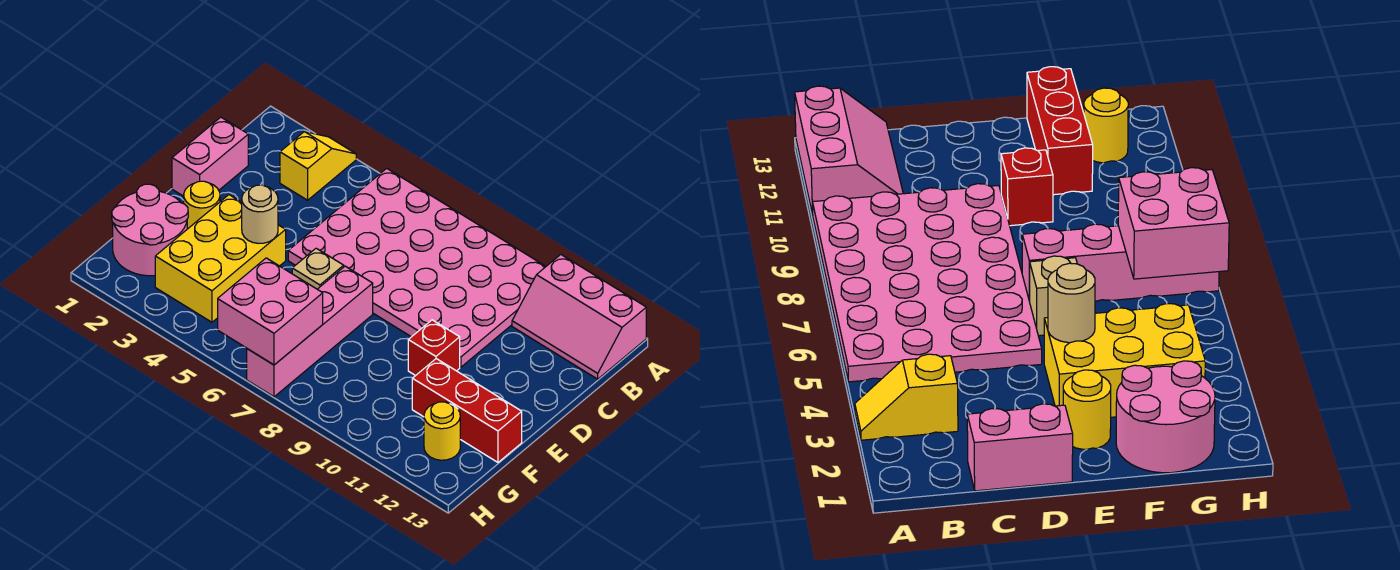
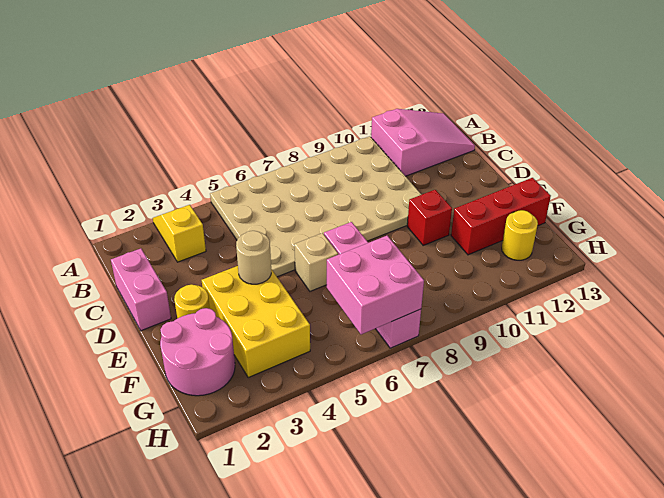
pink plate A5:D10 level 1 -> tan plate A5:D10 level 1
pink slope A11:B13 level 1 top A -> pink slope A11:B13 level 1 top 11

